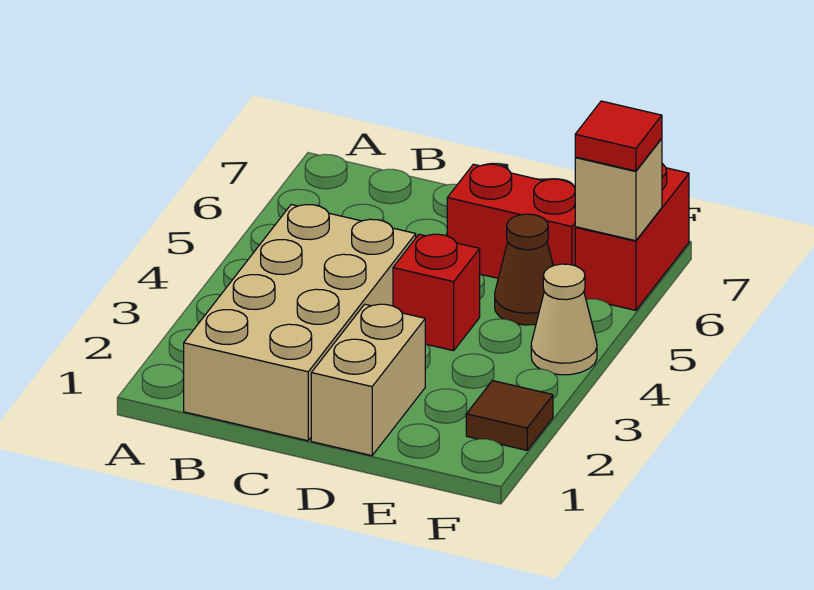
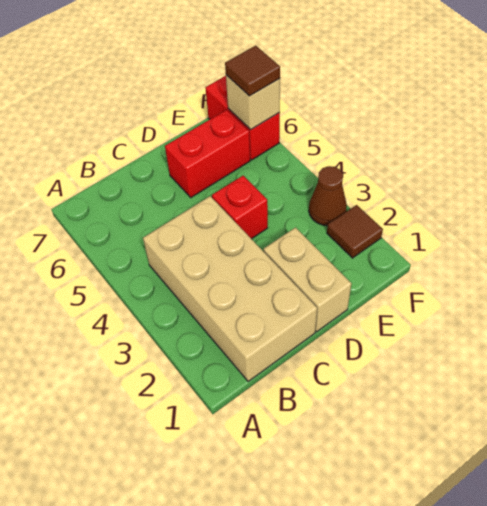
brown cone E5 level 1 -> brown cone F3 level 1
tan cone F4 level 1 -> none
red tile F6 level 3 -> brown tile F6 level 3

